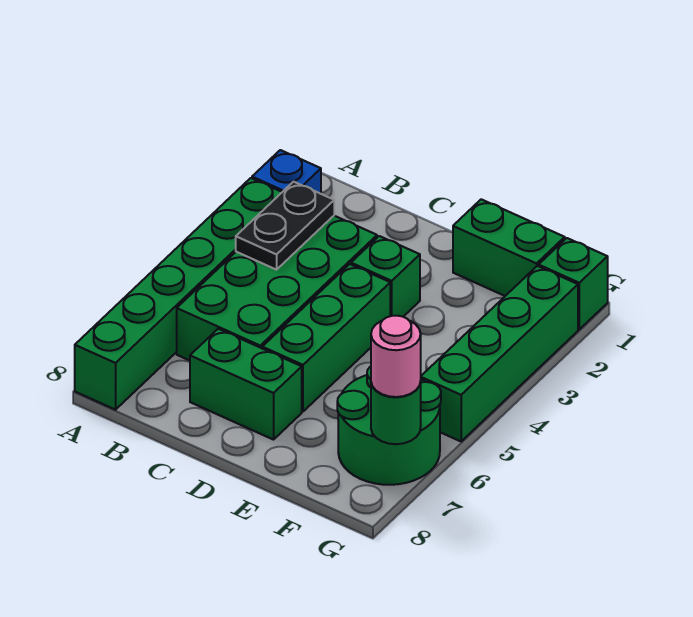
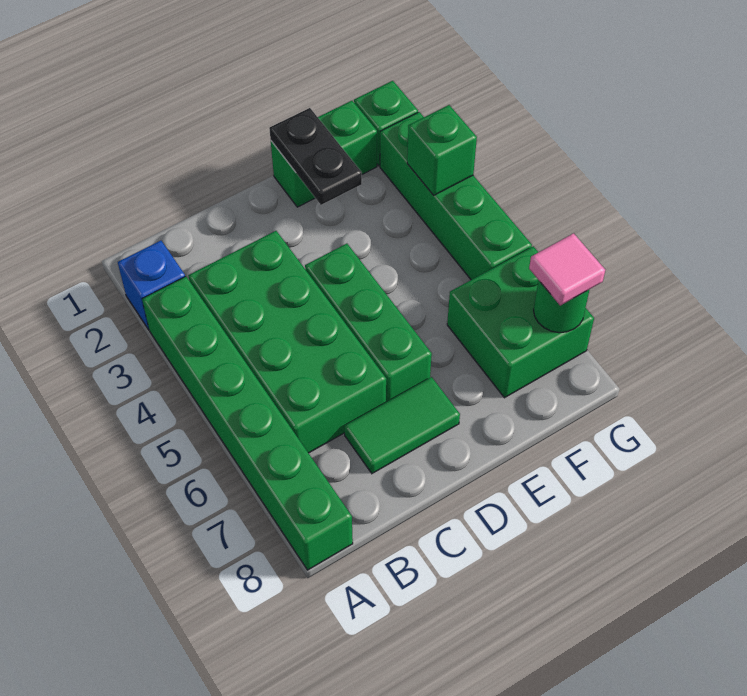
black plate B3:B4 level 2 -> black plate E1:E2 level 2
green brick C7:D7 level 1 -> green tile C7:D7 level 1
green brick D3 level 1 -> green brick G3 level 2
green round brick F6:G7 level 1 -> green brick F6:G7 level 1
pink round brick G7 level 3 -> pink tile G7 level 3

